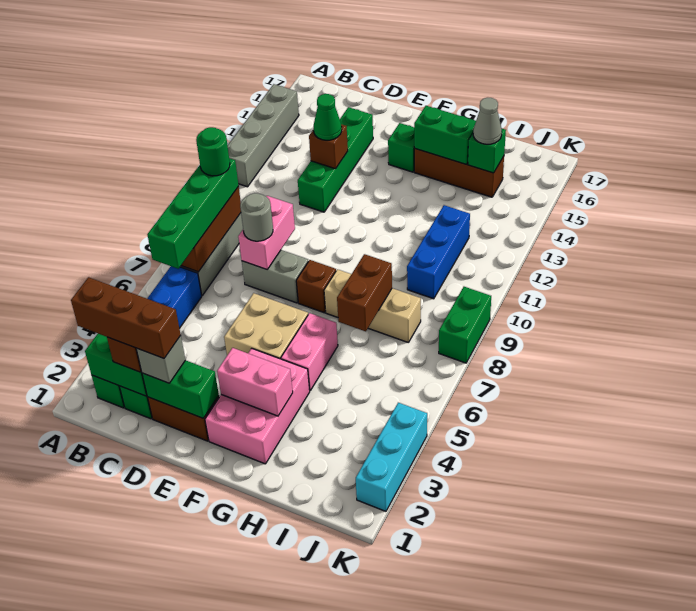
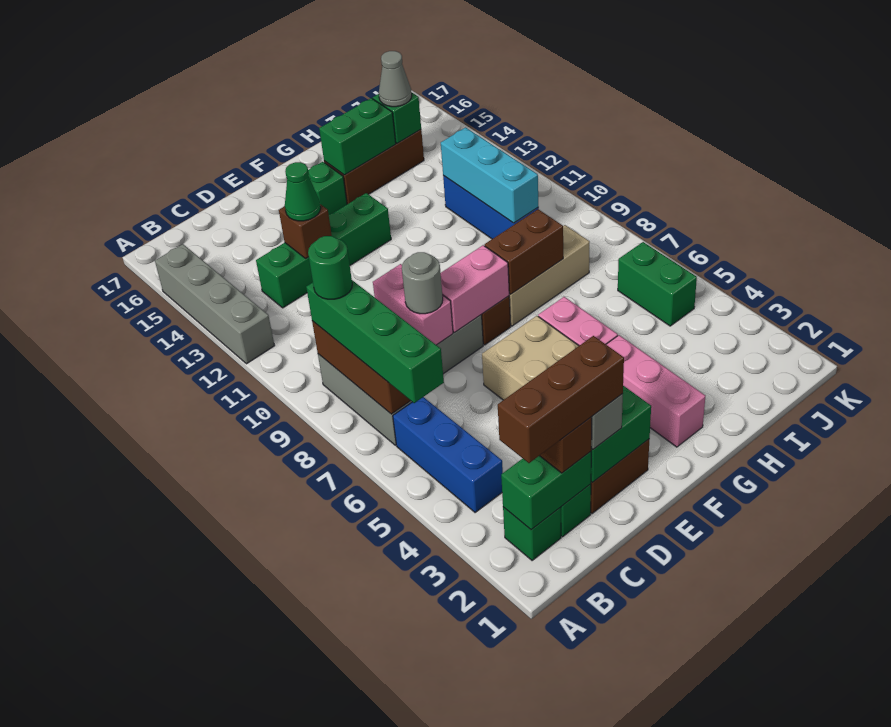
green brick D12:D15 level 1 -> green brick C13:F13 level 1
pink brick F2:G4 level 1 -> pink brick G2:G4 level 1
pink brick F3:G3 level 2 -> pink brick E8:F8 level 2
brown brick H7:H8 level 2 -> brown brick G8:H8 level 2
cyan brick K2:K4 level 1 -> cyan brick I10:I12 level 2
green brick K8:K9 level 1 -> green brick J5:J6 level 1

